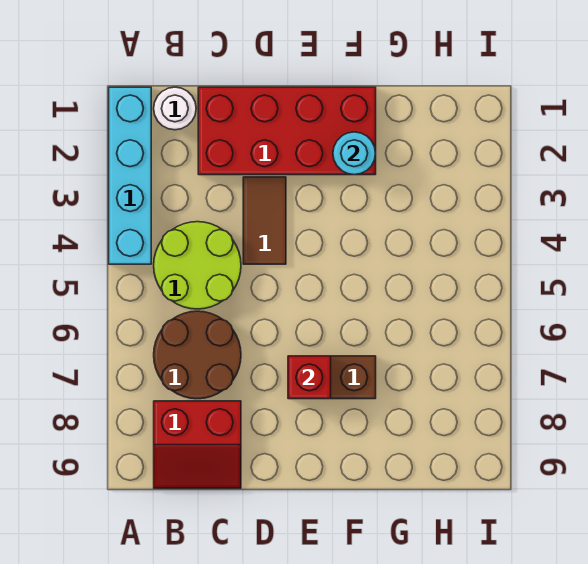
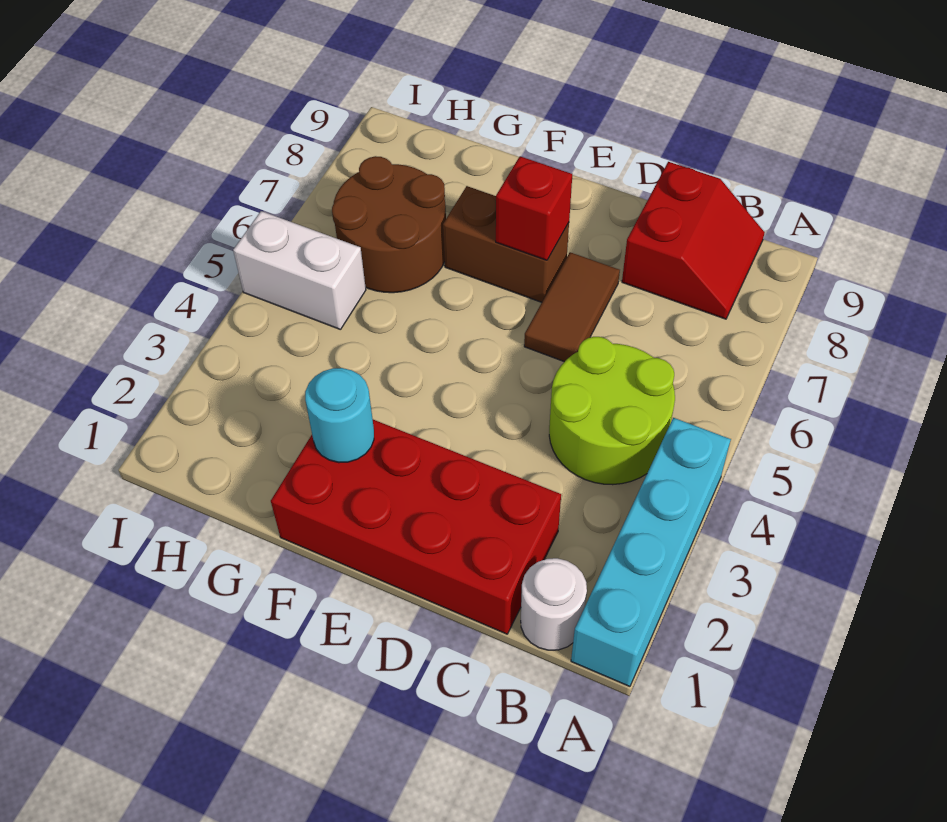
brown round brick B6:C7 level 1 -> brown round brick G6:H7 level 1
red slope B8:C9 level 1 top 8 -> red slope B8:C9 level 1 top C
brown tile D3:D4 level 1 -> brown tile D6:D7 level 1
none -> white brick H5:I5 level 1

